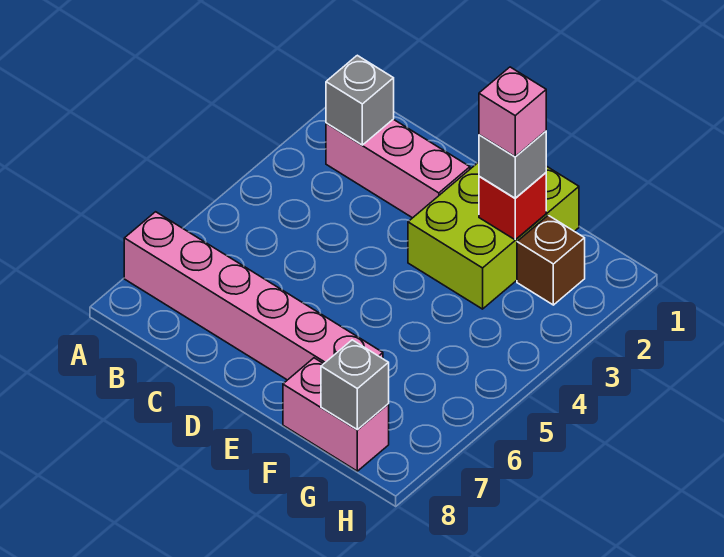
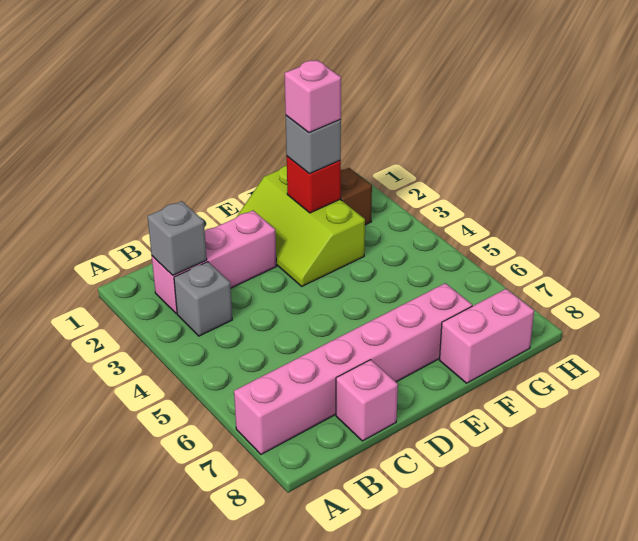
none -> pink brick C8 level 1
lime brick E1:F3 level 1 -> lime slope E1:F3 level 1 top F
grey brick G8 level 2 -> grey brick B3 level 1

